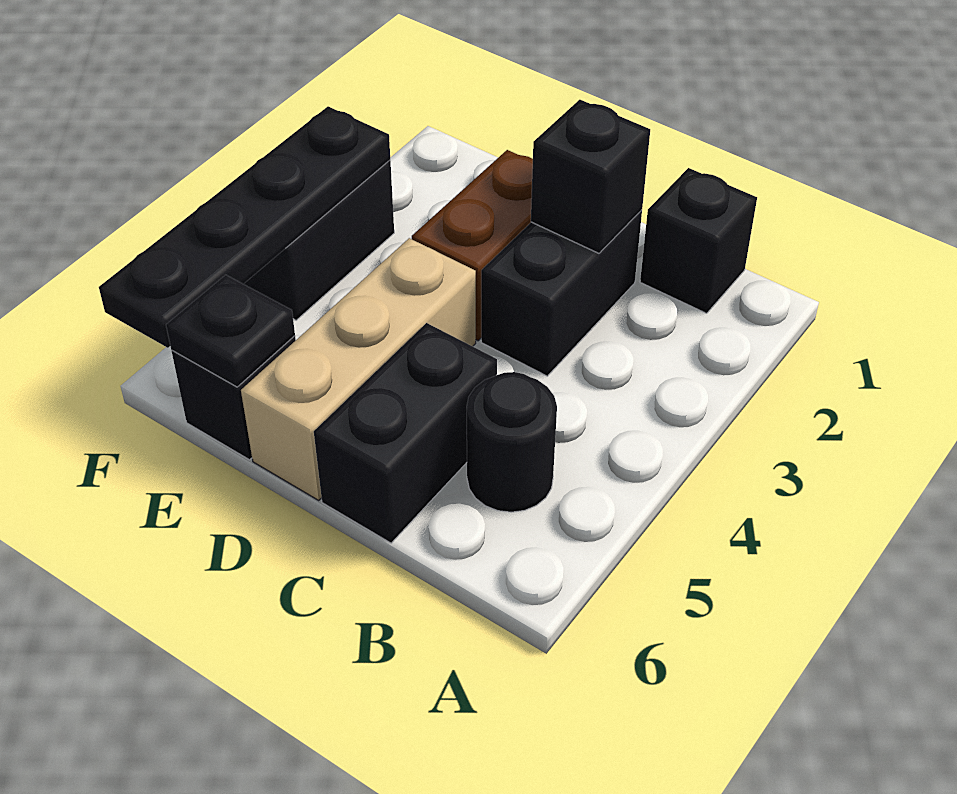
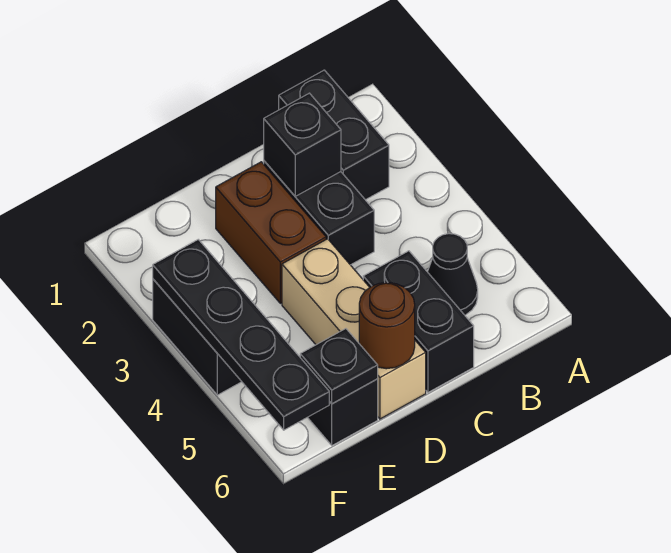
black brick B1 level 1 -> black brick B1:B2 level 1
black round brick B5 level 1 -> black cone B5 level 1
none -> brown round brick D6 level 2

